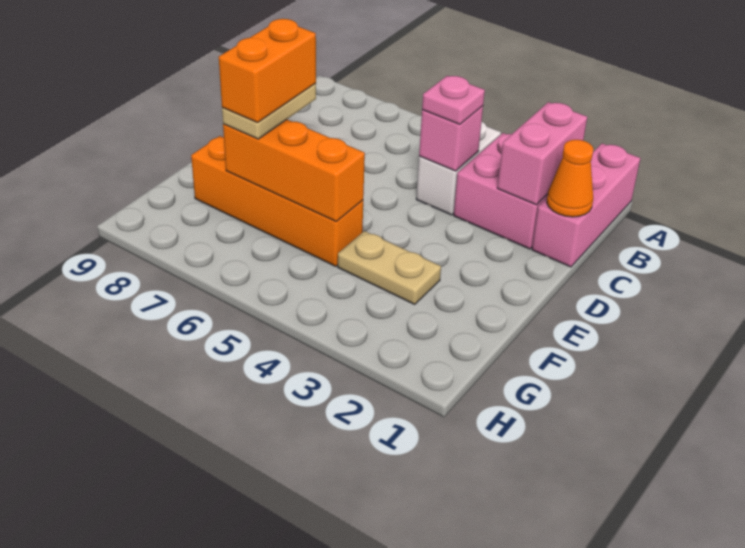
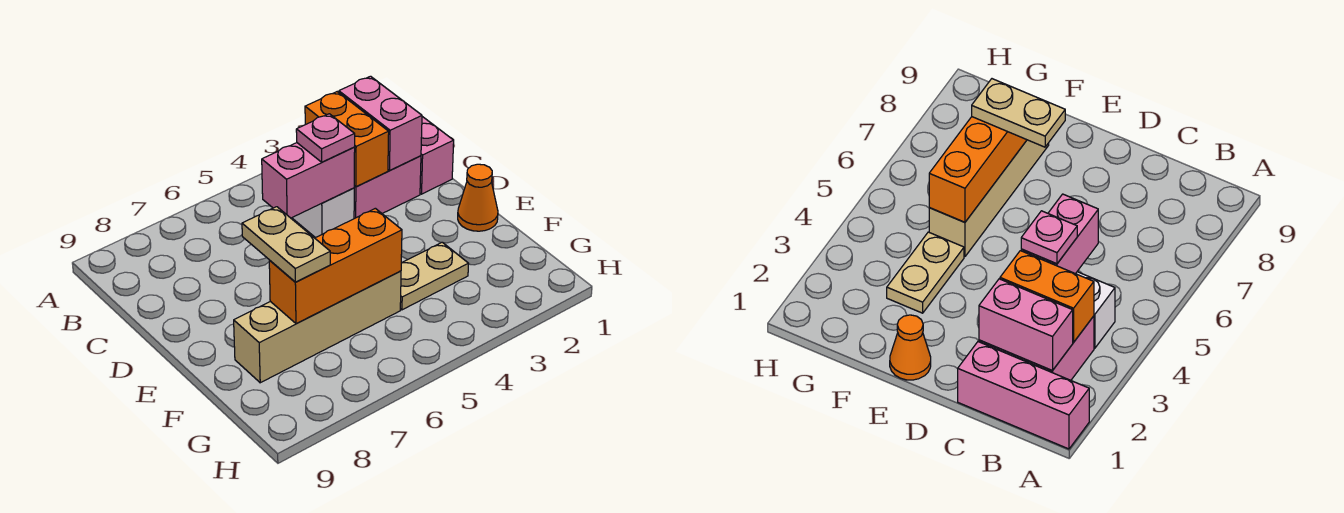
orange cone C1 level 2 -> orange cone E1 level 1
pink brick C4 level 2 -> pink brick C4:C5 level 2
orange brick E7:F7 level 4 -> orange brick B3:C3 level 2
orange brick F5:F8 level 1 -> tan brick F5:F8 level 1

